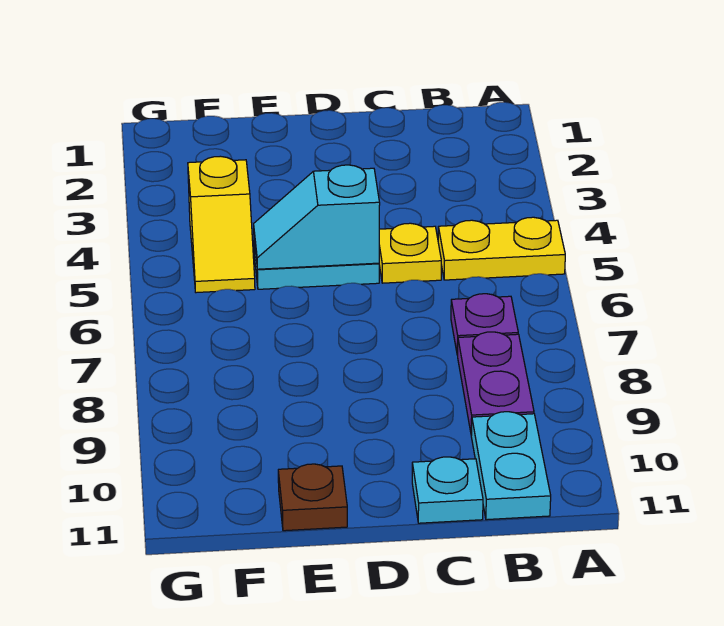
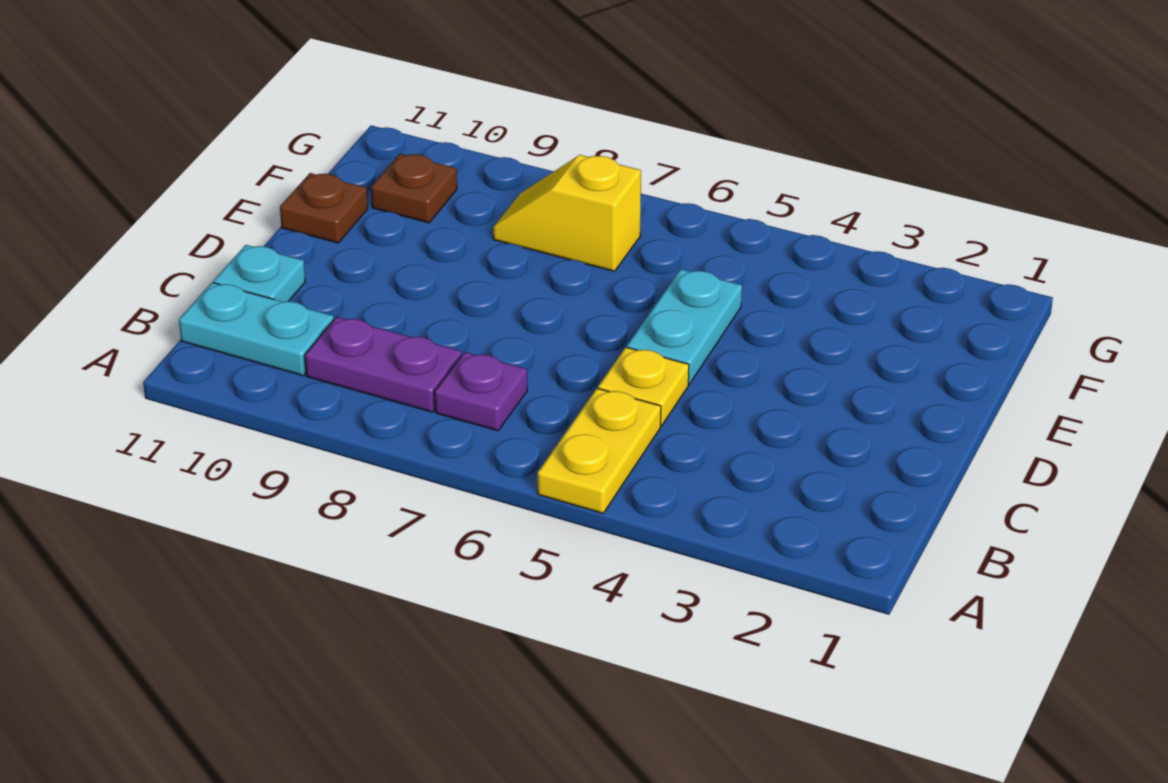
cyan slope D5:E5 level 2 top D -> none
yellow slope F4:F5 level 1 top 4 -> yellow slope F7:F8 level 1 top 7
none -> brown plate F10 level 1

